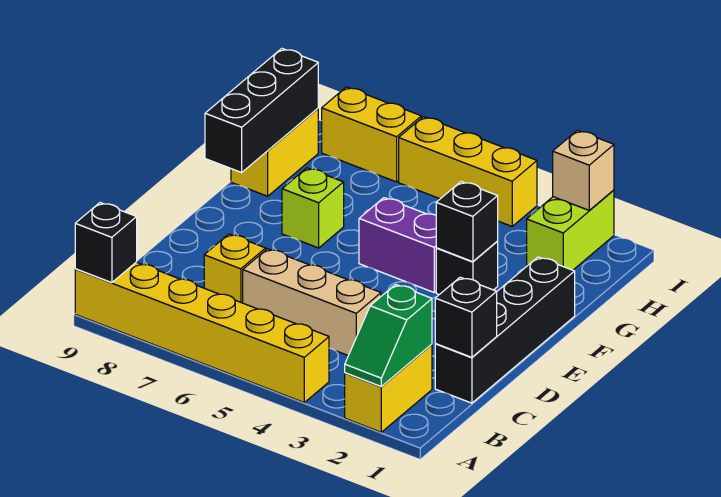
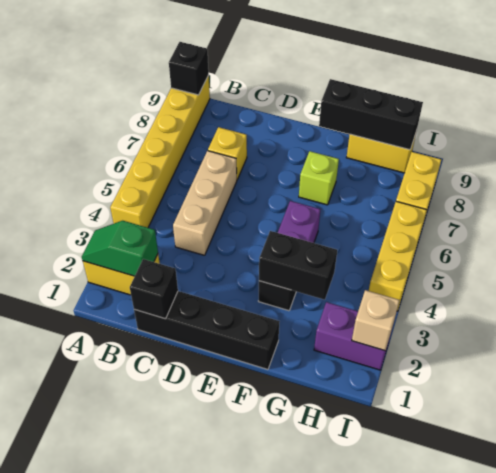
black brick F3 level 2 -> black brick F3:G3 level 2
lime brick H2:I2 level 1 -> purple brick H2:I2 level 1

